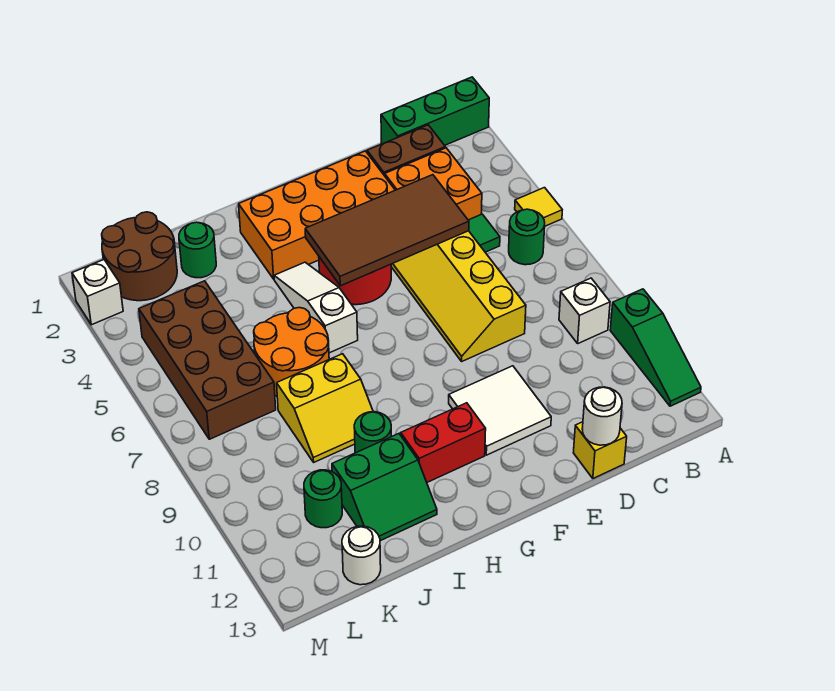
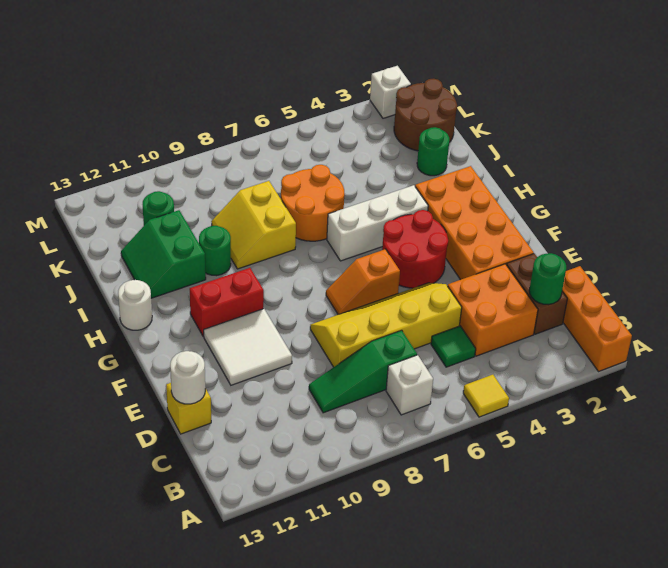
green brick A1:C1 level 1 -> orange brick A1:C1 level 1
green slope A10:A12 level 1 top 10 -> green slope C7:C9 level 1 top 7
green round brick B6 level 1 -> green round brick C2 level 2
white brick B9 level 1 -> white brick B7 level 1
brown tile D4:G5 level 2 -> none
none -> orange slope F6:F7 level 1 top 6
red brick G11:H11 level 1 -> red brick G10:G11 level 1
white slope H4:H6 level 1 top 6 -> white brick H4:H6 level 1
brown brick K4:L7 level 1 -> none
white round brick K13 level 1 -> white round brick H13 level 1

